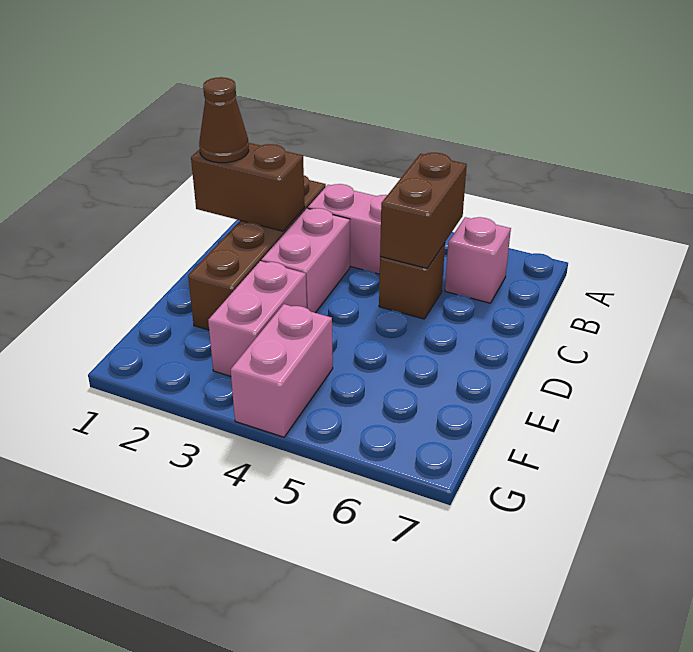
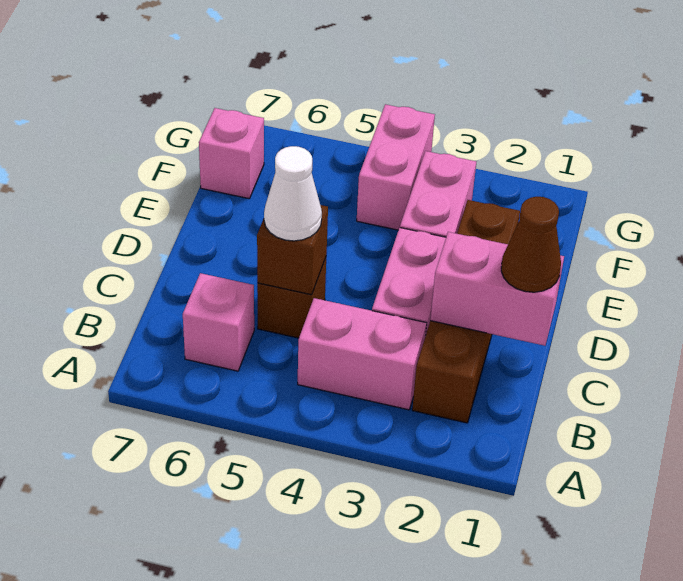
brown brick B5:C5 level 2 -> brown brick C5 level 2
brown brick C1:C2 level 2 -> pink brick C1:C2 level 2
none -> white cone C5 level 3
none -> pink brick F7 level 1

